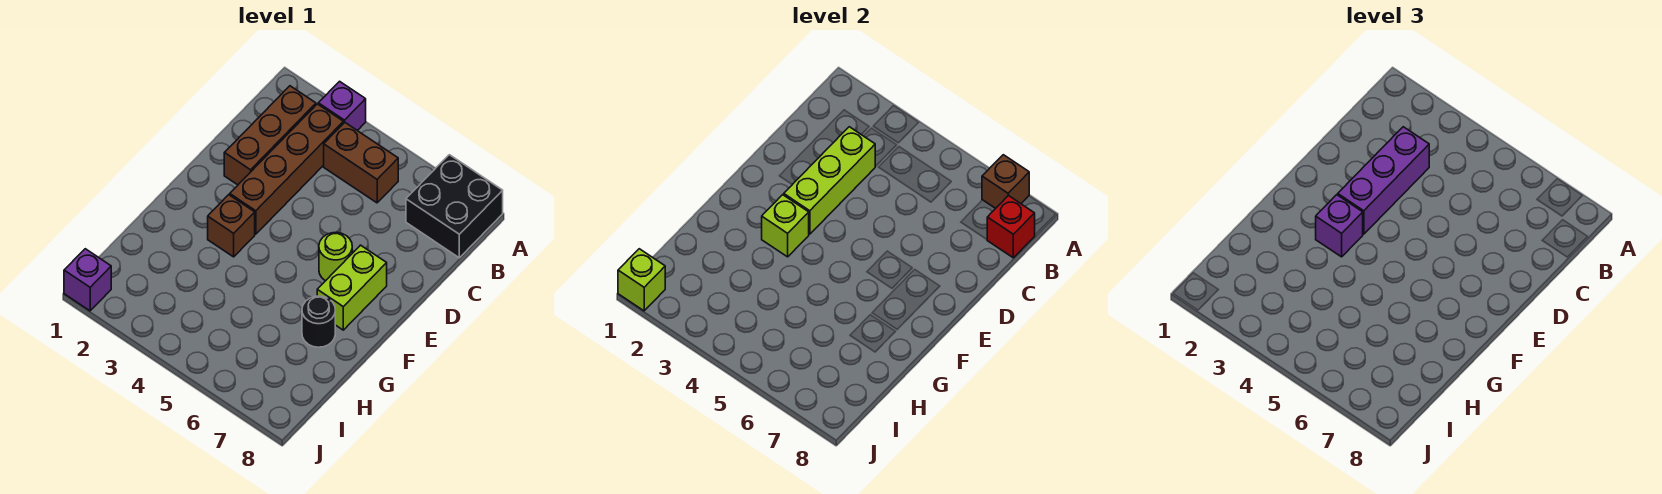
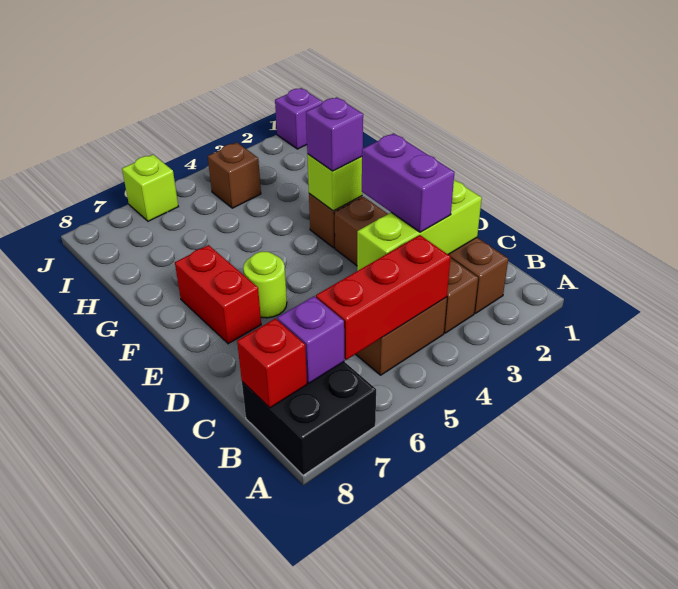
purple brick A3 level 1 -> purple brick B7 level 2
brown brick A7 level 2 -> brown brick I4 level 1
none -> red brick B4:B6 level 2
lime brick C3:E3 level 2 -> lime brick C2:C4 level 2
purple brick C3:E3 level 3 -> purple brick C3:D3 level 3
lime brick E7:F7 level 1 -> red brick E7:F7 level 1
black round brick G7 level 1 -> none
lime brick J1 level 2 -> lime brick J6 level 1

